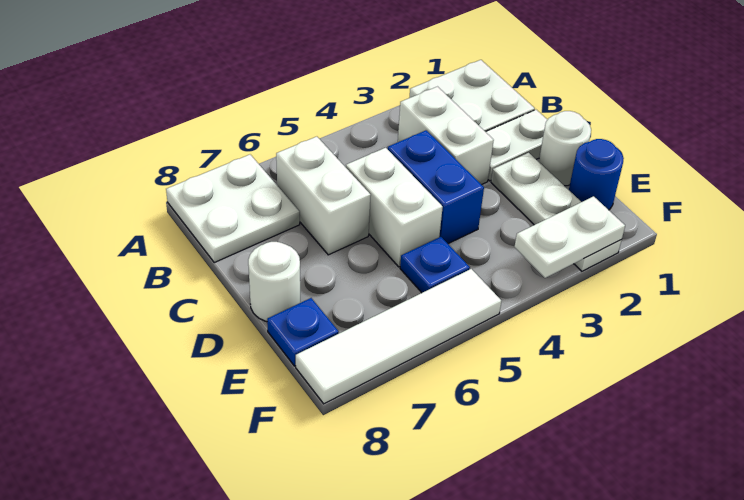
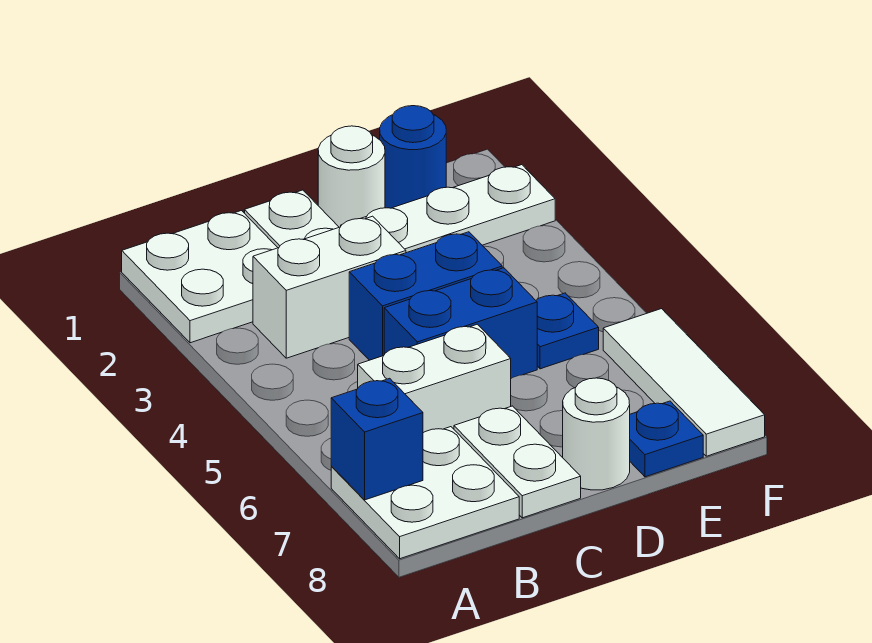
none -> blue brick A7 level 2
white brick C5:D5 level 1 -> blue brick C5:D5 level 1
white plate F2:F3 level 2 -> white plate C7:C8 level 1
white tile F5:F8 level 1 -> white tile F6:F8 level 1

